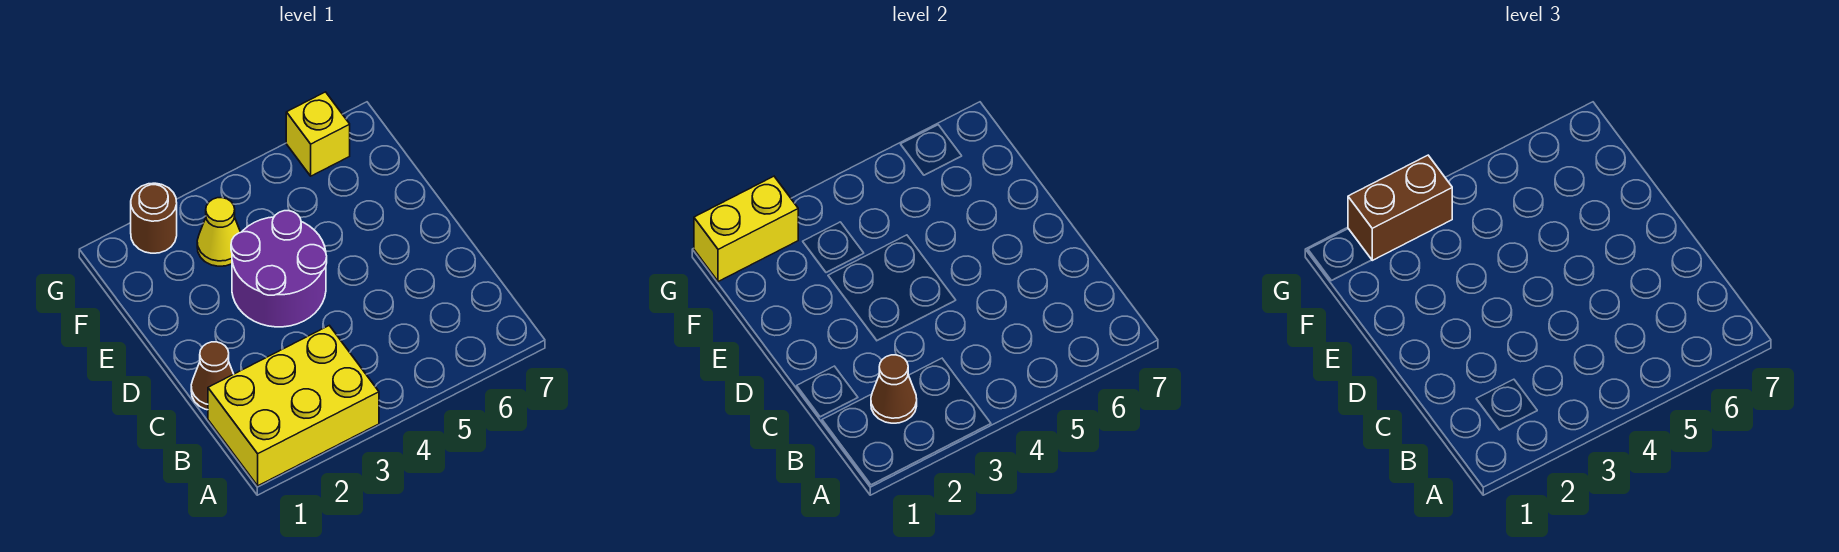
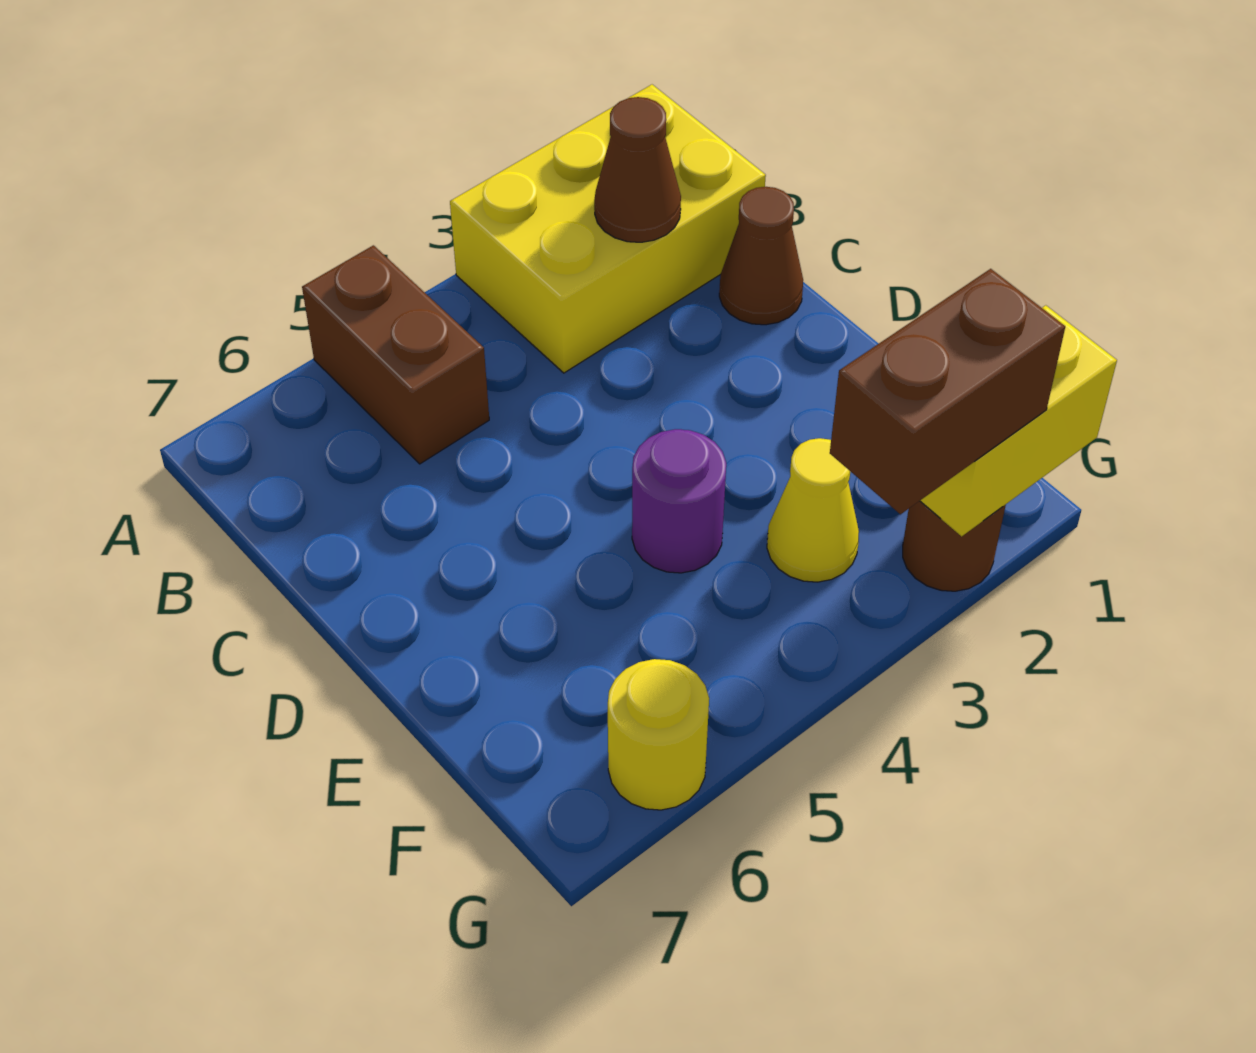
none -> brown brick A5:B5 level 1
purple round brick D3:E4 level 1 -> purple round brick E4 level 1
yellow brick G6 level 1 -> yellow round brick G6 level 1

